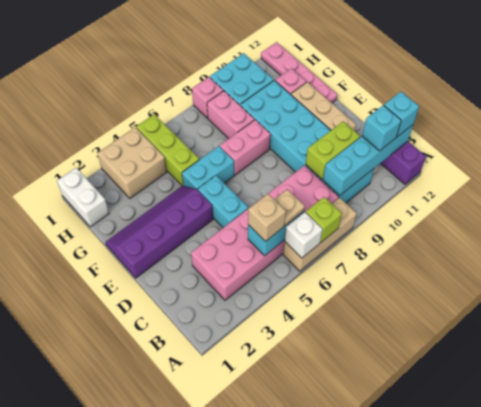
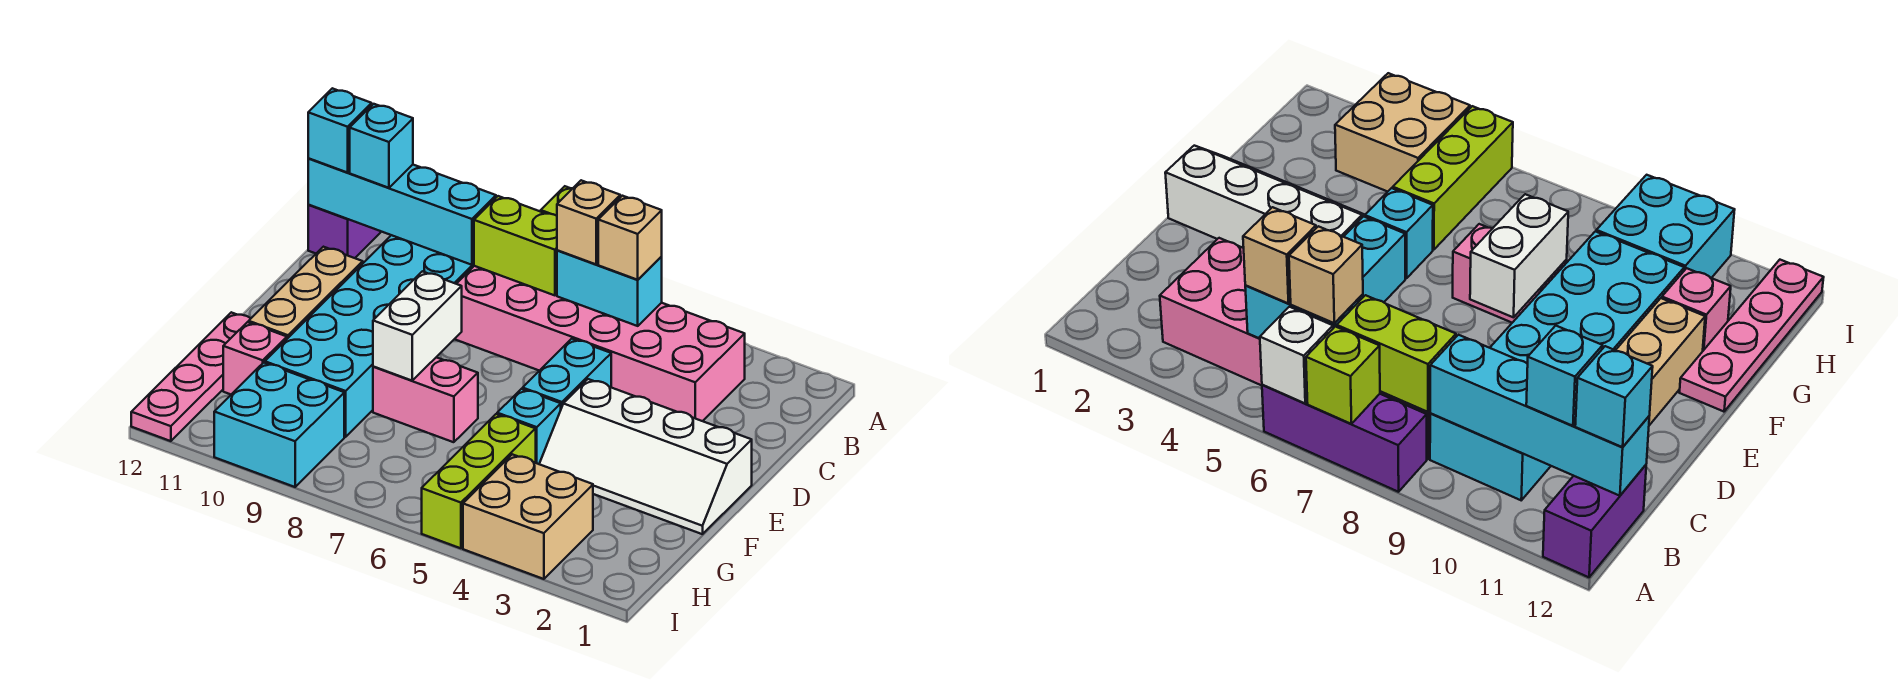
tan brick A6:A8 level 1 -> purple brick A6:A8 level 1
tan plate B6 level 3 -> tan brick B6 level 3
lime brick C9:C10 level 2 -> lime brick B7:B8 level 2
purple slope E1:F4 level 1 top E -> white slope E1:F4 level 1 top E
cyan brick F5:F6 level 1 -> cyan brick F5 level 1
pink brick G8:H8 level 1 -> none
white brick H1:I1 level 1 -> white brick E8:F8 level 2
pink brick I8 level 1 -> none

